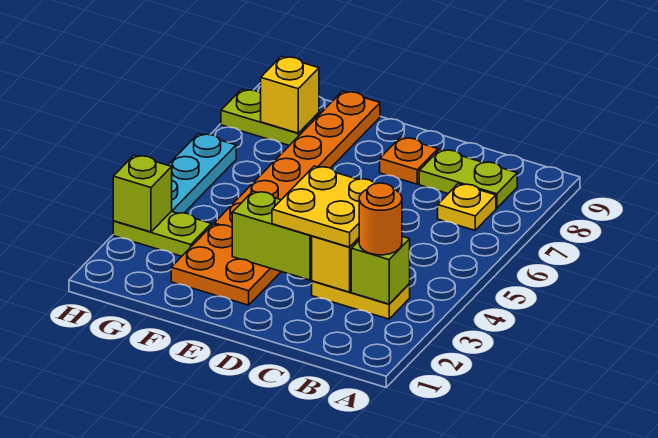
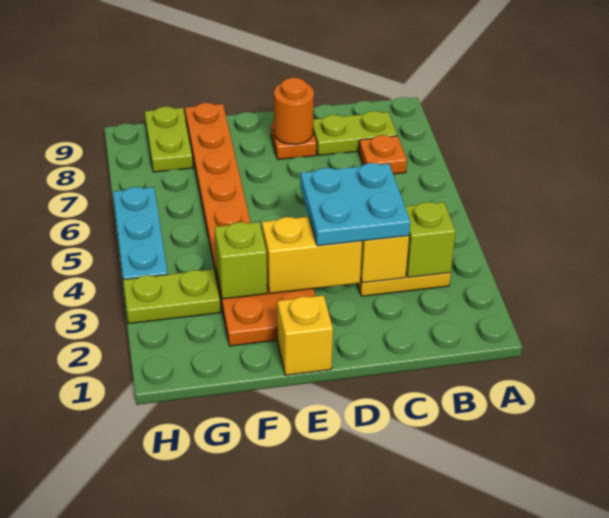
orange round brick B3 level 3 -> orange round brick D8 level 2
yellow plate B7 level 1 -> orange plate B7 level 1
yellow plate C3:D4 level 3 -> cyan plate C3:D4 level 3
lime brick D3:E3 level 2 -> yellow brick D3:E3 level 2
lime plate G8:H8 level 1 -> lime plate G8:G9 level 1
yellow brick G8 level 2 -> yellow brick E1 level 1
lime brick H3 level 2 -> lime brick F3 level 2

